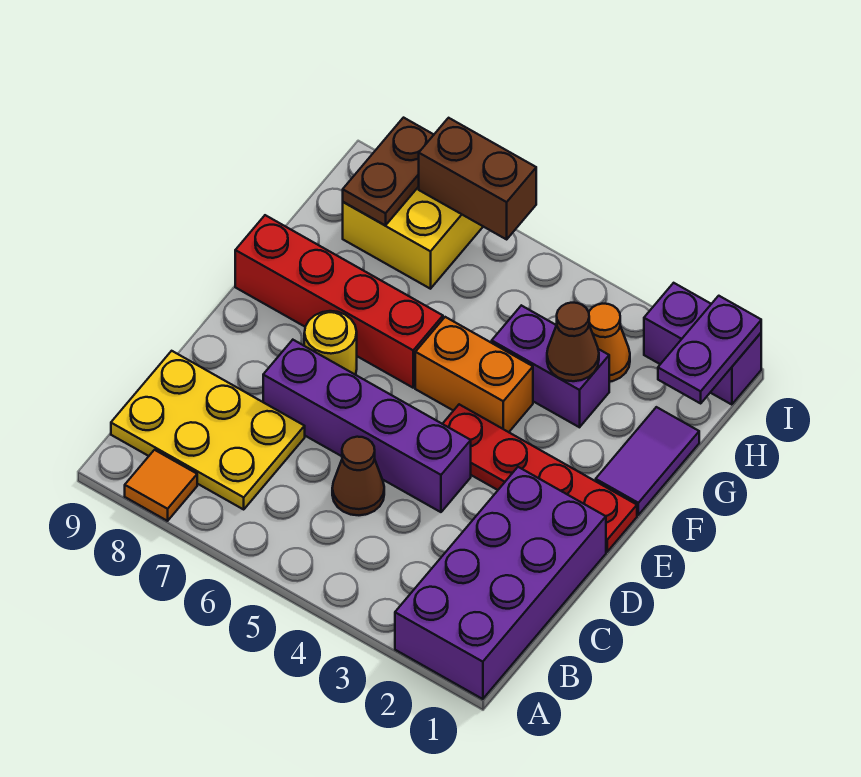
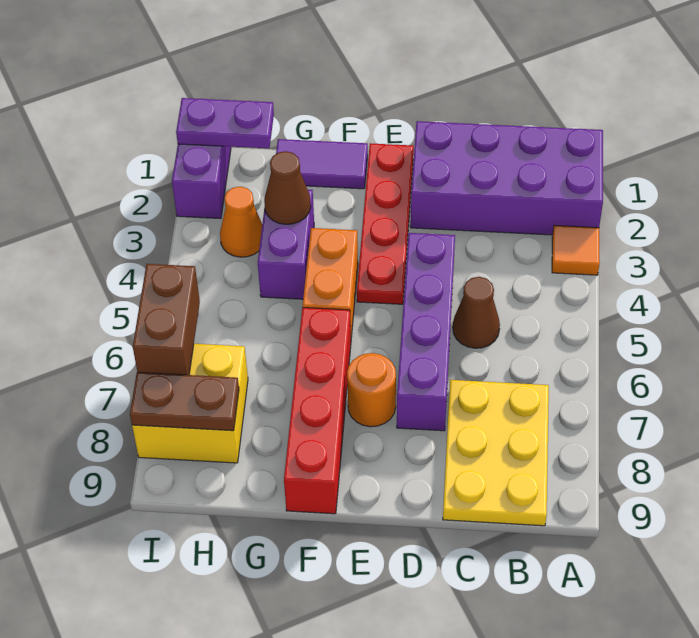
orange tile A8 level 1 -> orange tile A3 level 1
yellow round brick E7 level 1 -> orange round brick E7 level 1

